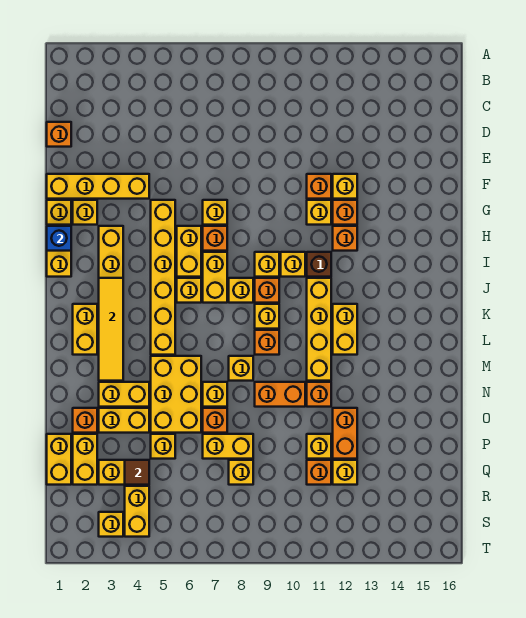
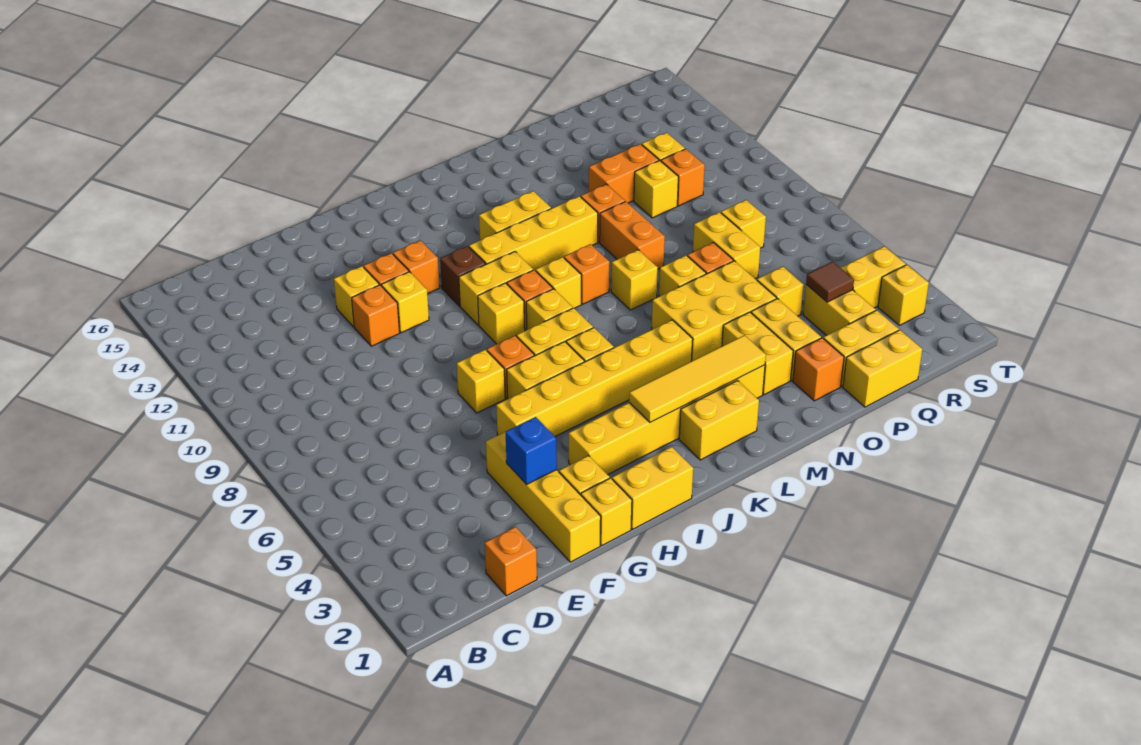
blue brick H1 level 2 -> blue brick F3 level 2
yellow brick I10 level 1 -> yellow brick I10:J10 level 1

